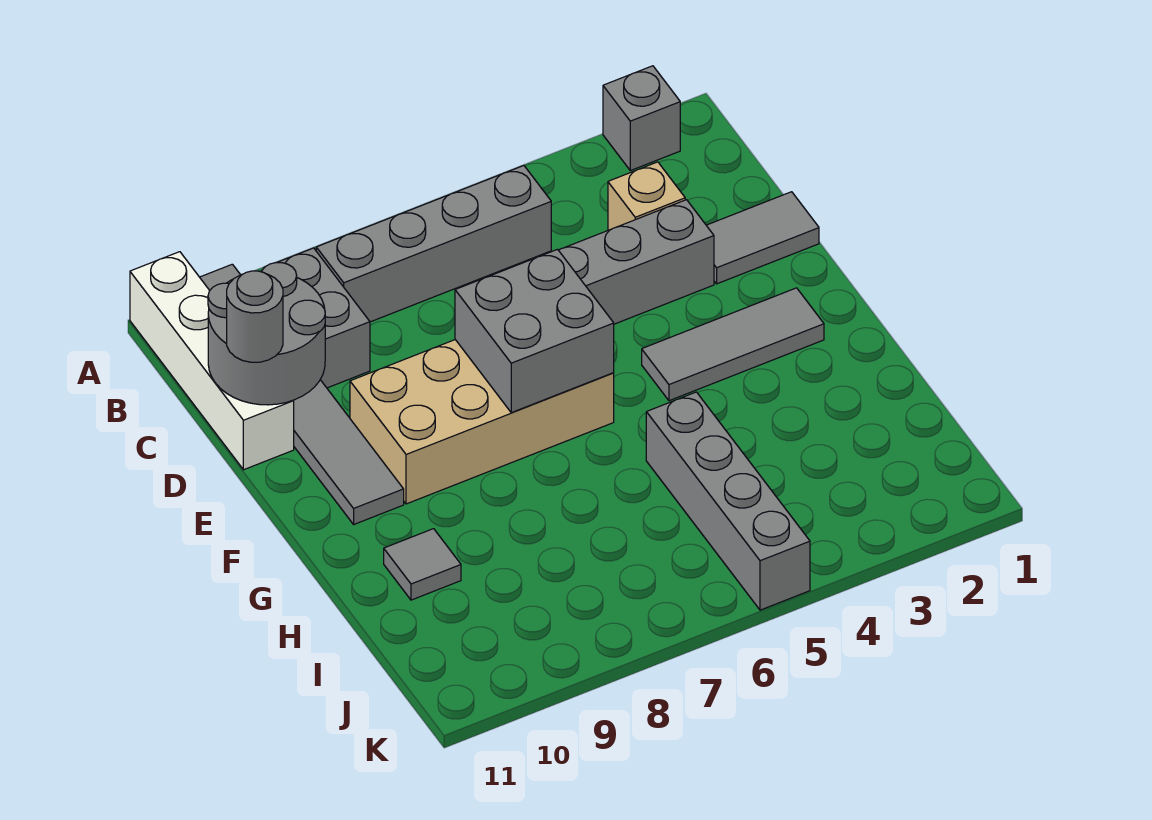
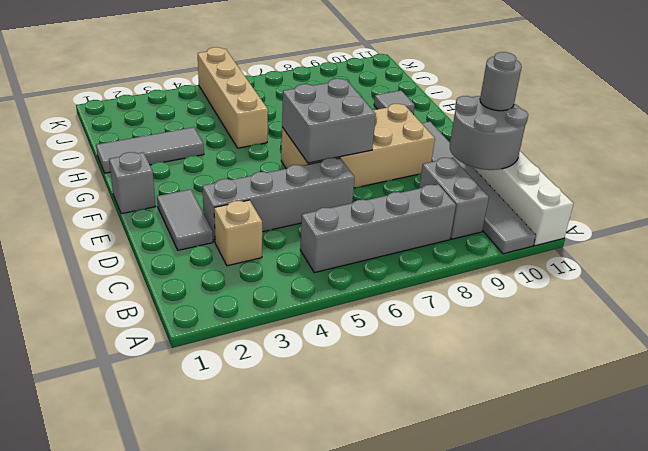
grey brick A2 level 1 -> grey brick F1 level 1
grey tile D1:D2 level 1 -> grey tile D2:E2 level 1
grey tile F2:F4 level 1 -> grey tile H1:H3 level 1
grey brick H5:K5 level 1 -> tan brick H5:K5 level 1

